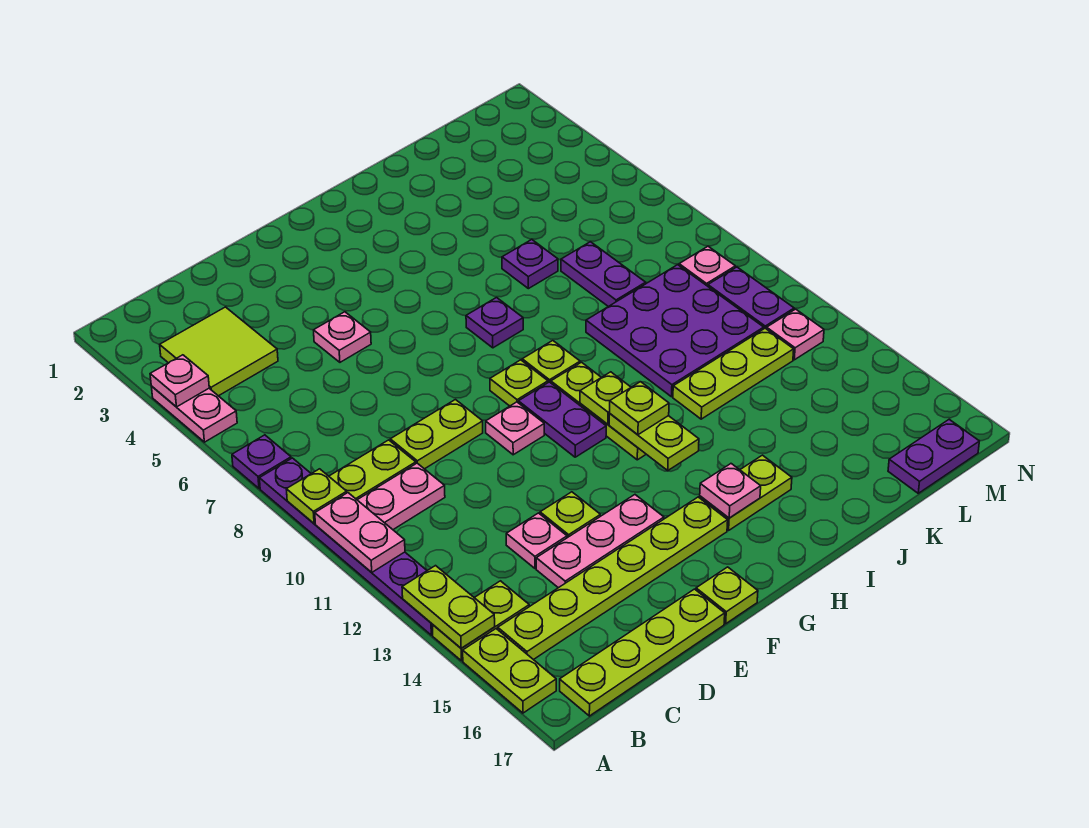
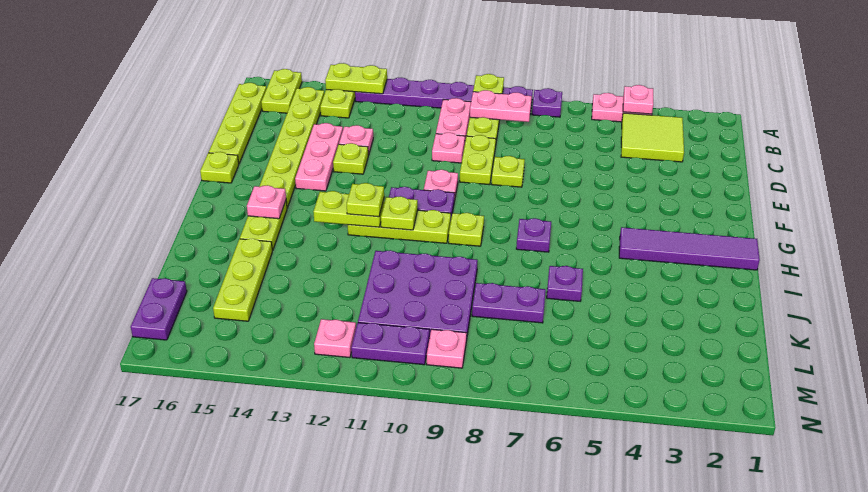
pink plate A10:A11 level 2 -> pink plate B8:B9 level 2
lime plate A15:A16 level 1 -> lime plate A16:B16 level 1
pink plate E5 level 1 -> pink plate D10 level 1
lime plate G9 level 1 -> lime plate E8 level 1
none -> purple tile H1:H4 level 1
lime plate J12:L12 level 1 -> lime plate J15:L15 level 1

